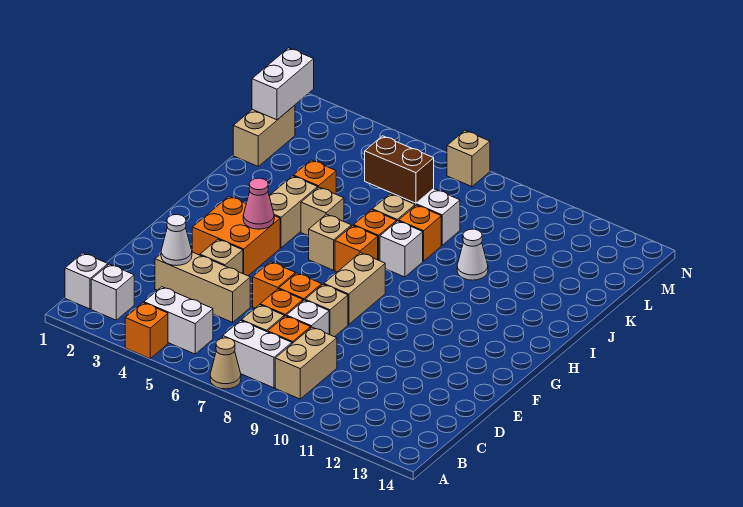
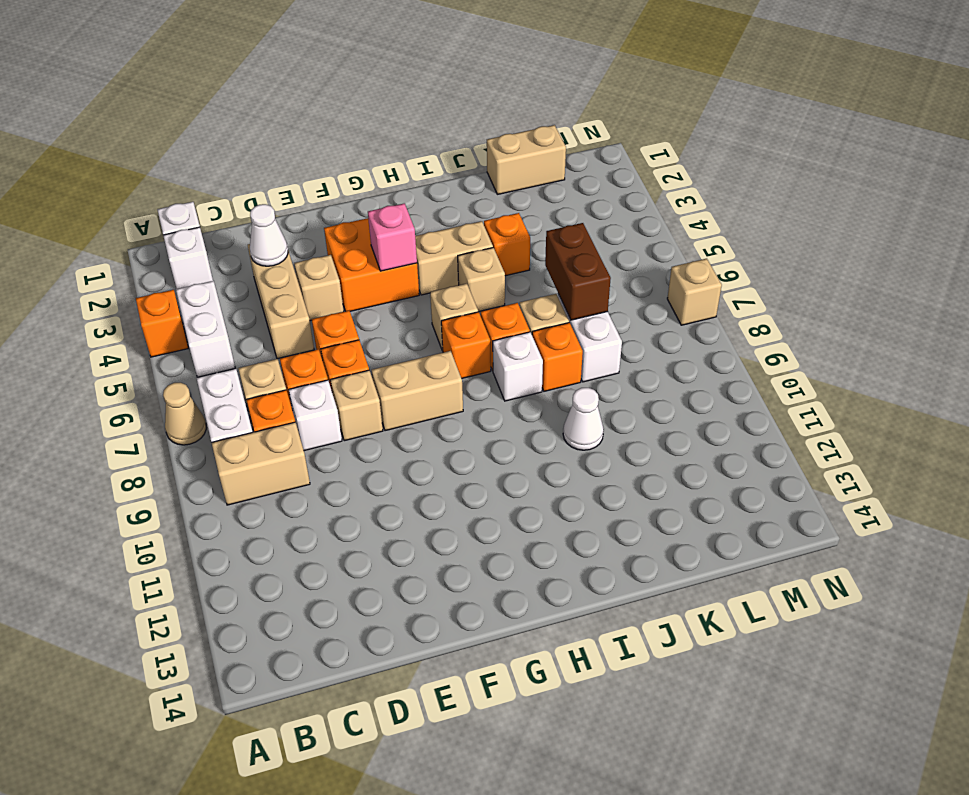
pink cone G4 level 2 -> pink brick G4 level 2
white brick L1:M1 level 2 -> none

